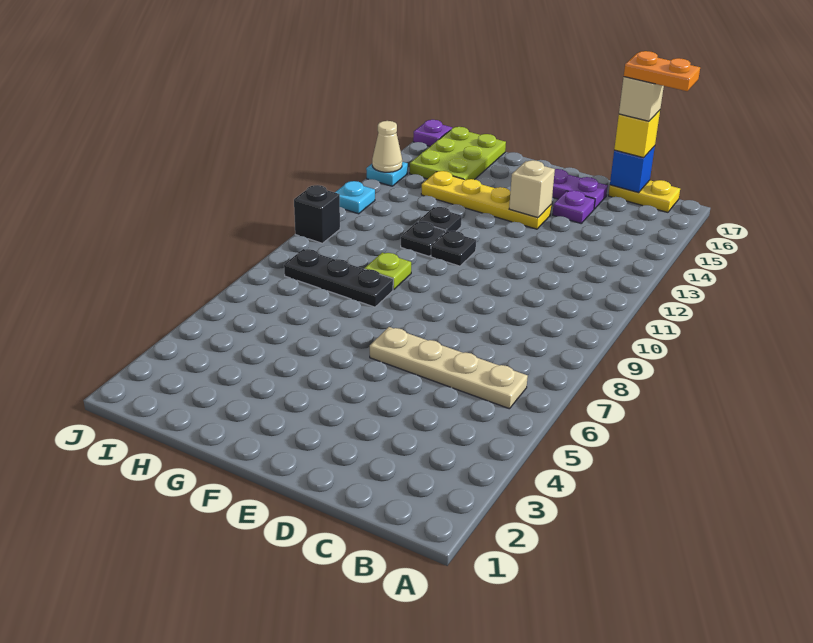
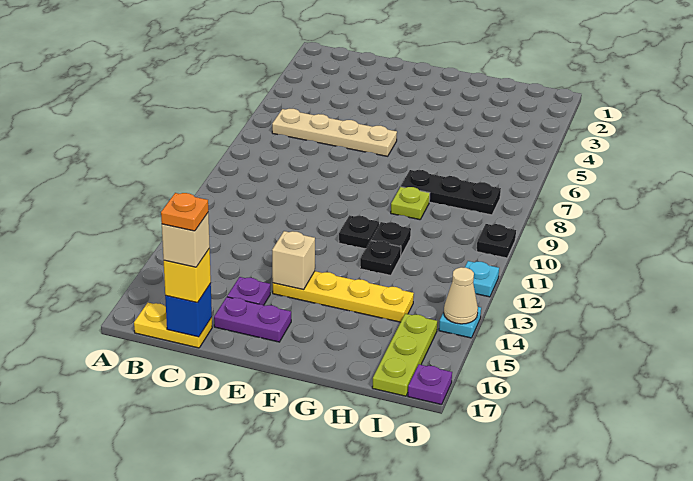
orange plate B17:C17 level 5 -> orange plate C17 level 5
lime plate H15:I17 level 1 -> lime plate I15:I17 level 1
black brick J10 level 1 -> black plate J10 level 1

